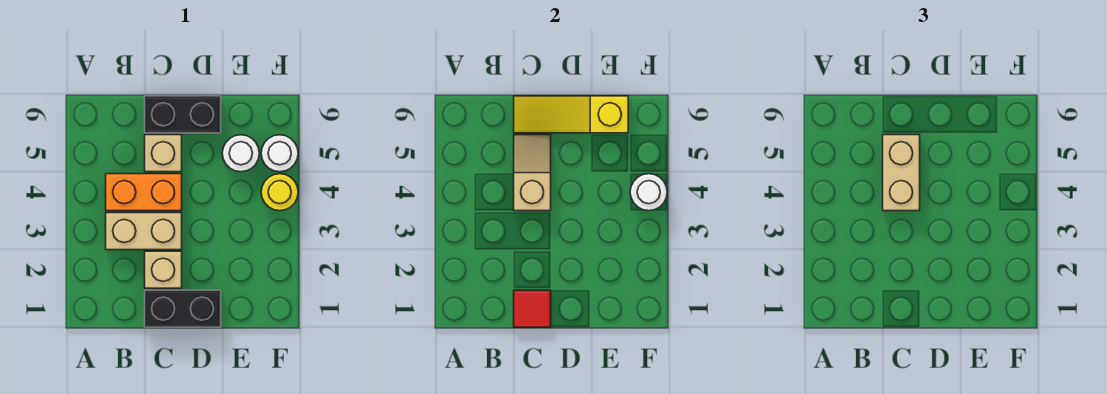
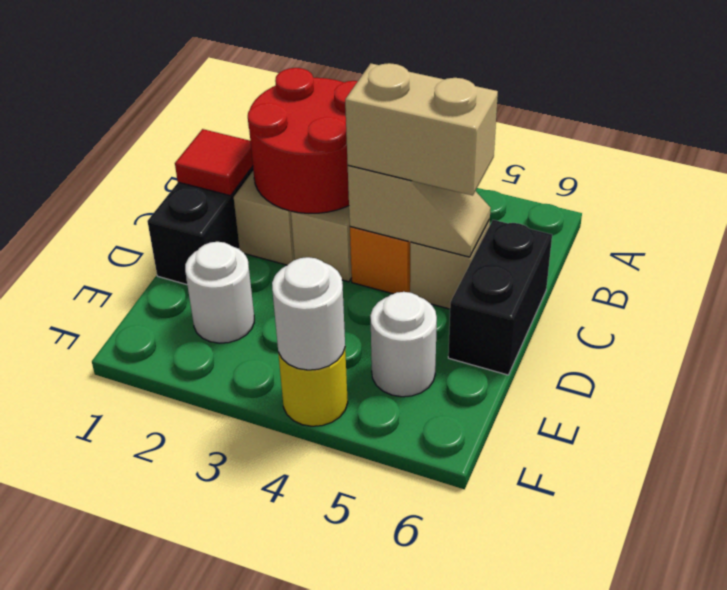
none -> red round brick B2:C3 level 2
yellow slope C6:E6 level 2 top E -> none
white round brick F5 level 1 -> white round brick E2 level 1

